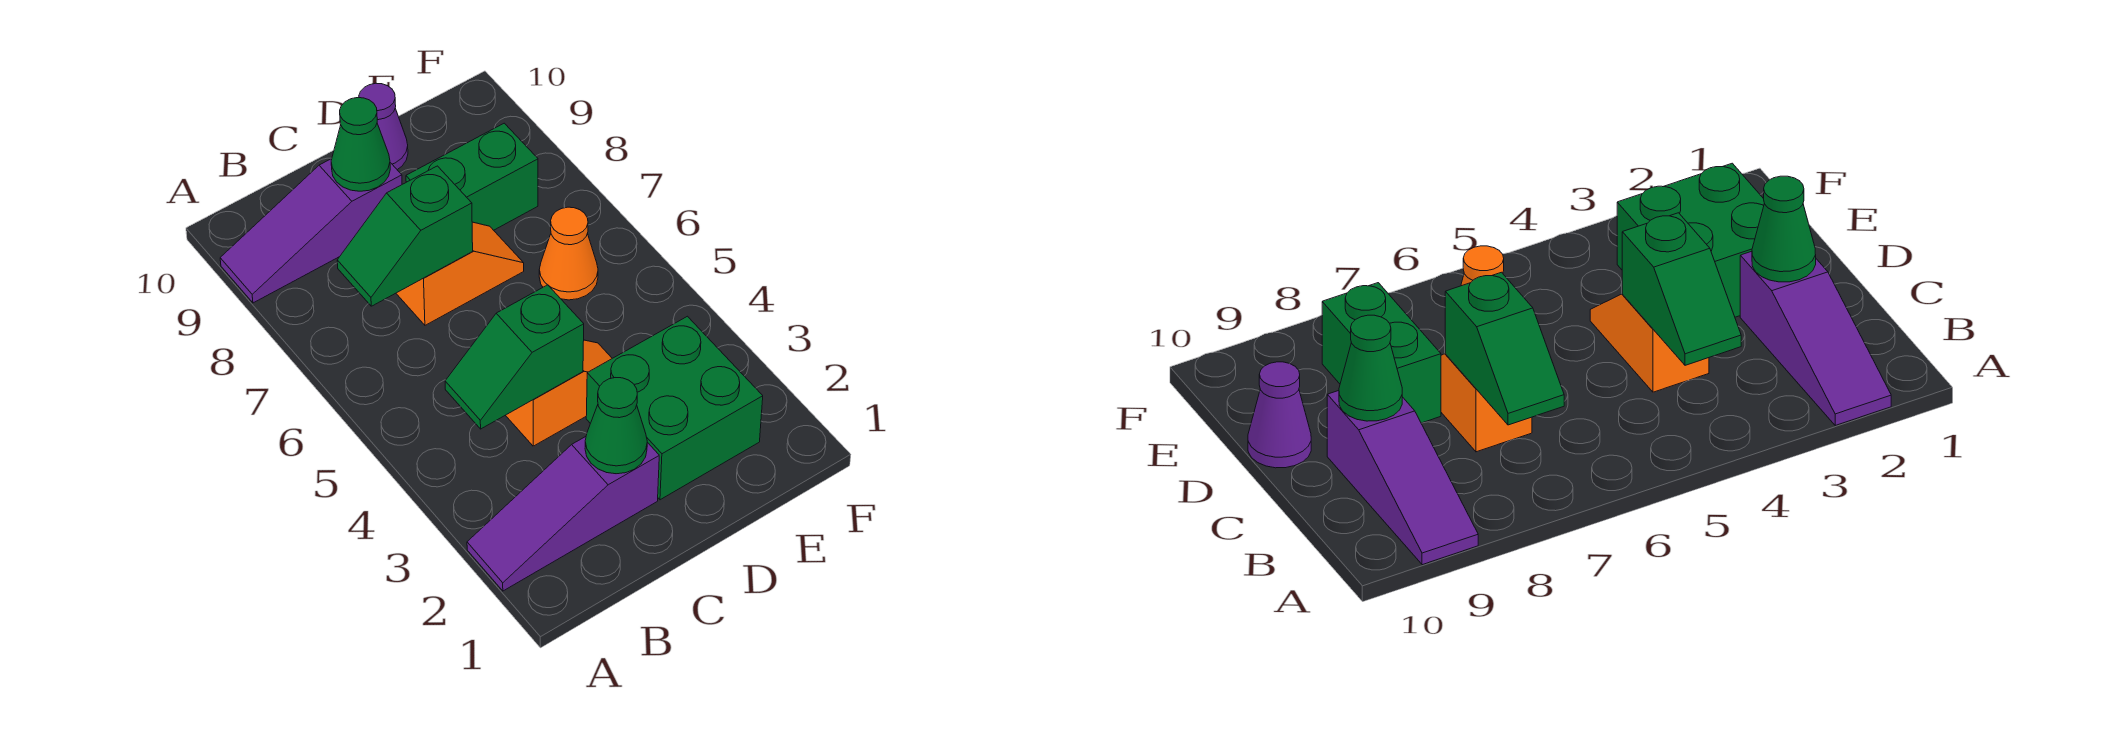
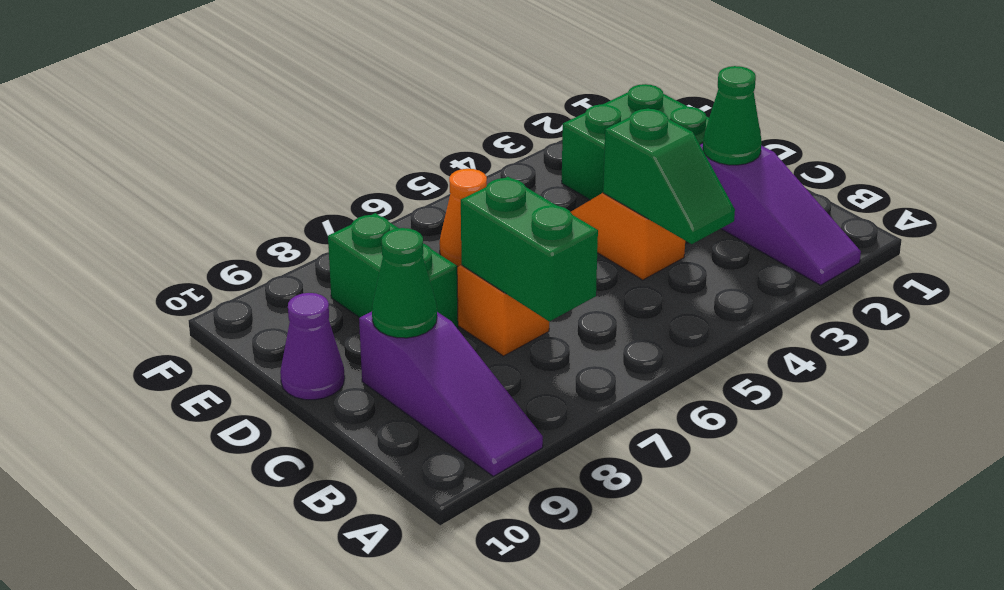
green slope B7:C7 level 2 top C -> green brick B7:C7 level 2

